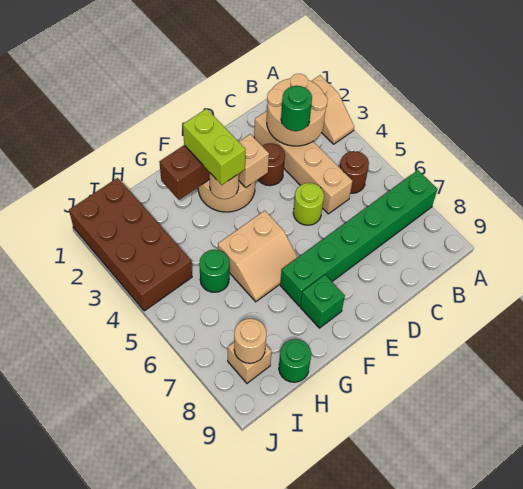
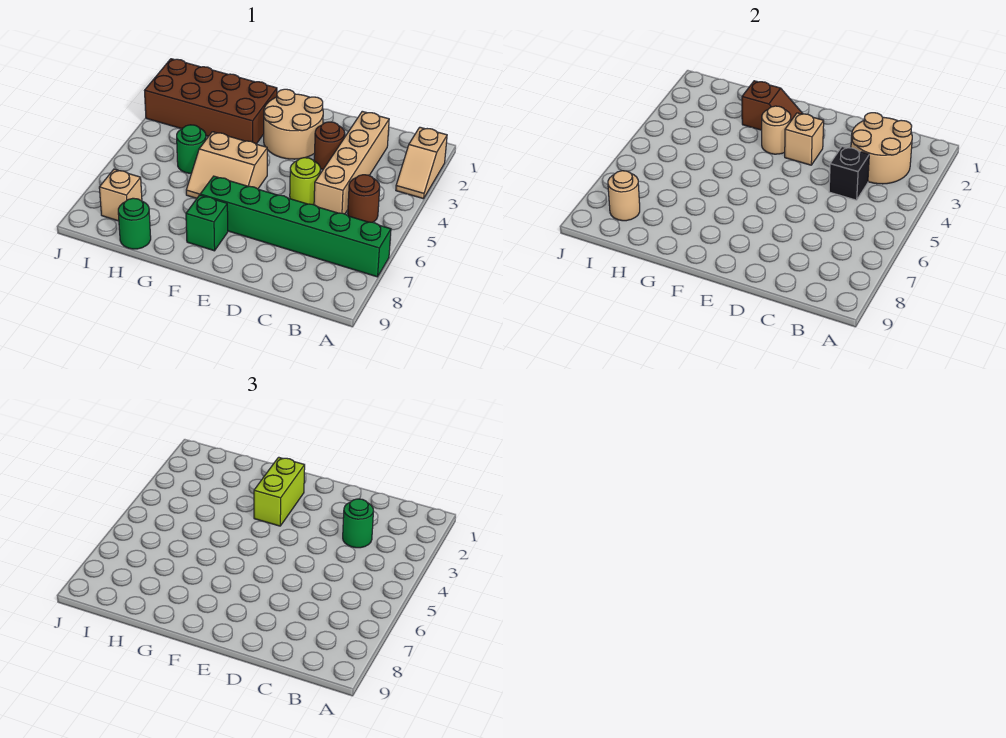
none -> black brick C4 level 2
brown brick I1:J4 level 1 -> brown brick G2:J3 level 1

